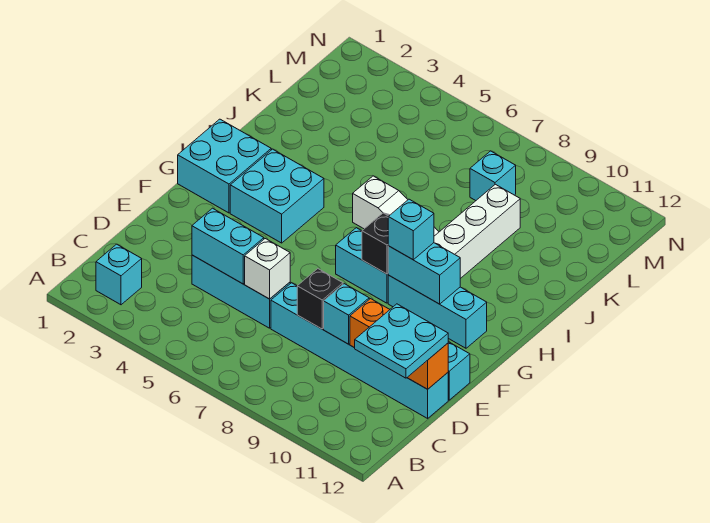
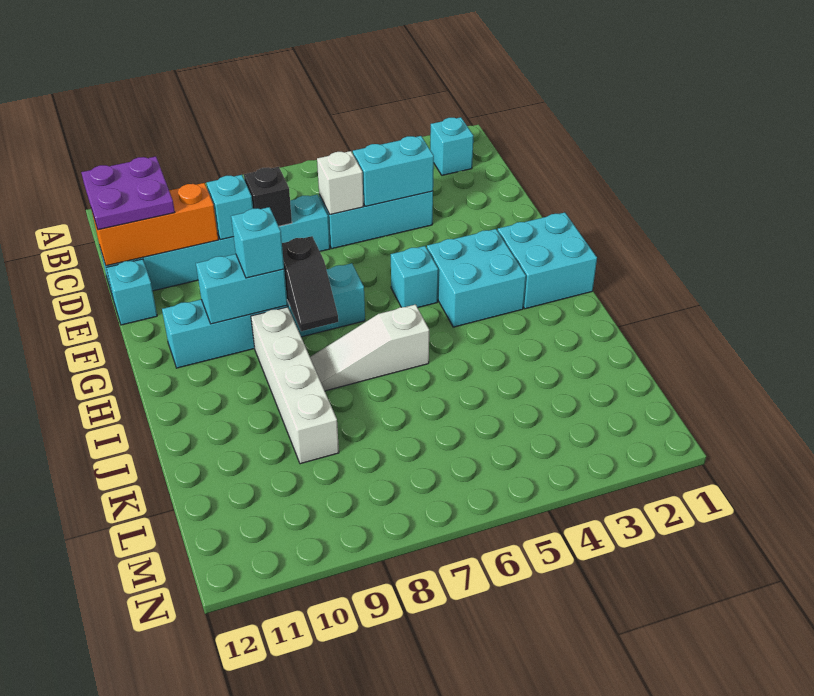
cyan plate C11:D12 level 3 -> purple plate C11:D12 level 3
cyan brick L8 level 1 -> cyan brick G5 level 1

